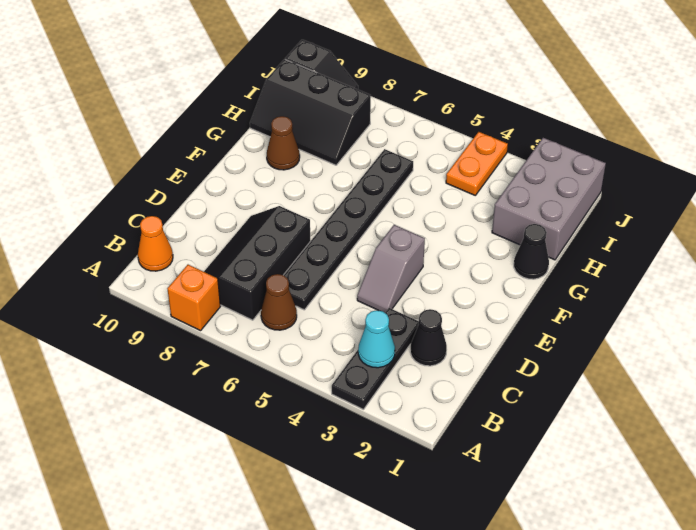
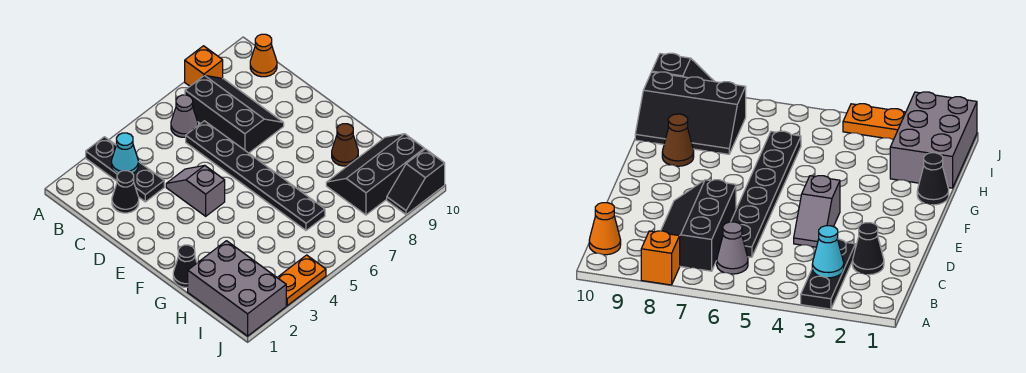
brown cone B6 level 1 -> grey cone B6 level 1
orange plate I4:J4 level 1 -> orange plate J3:J4 level 1

